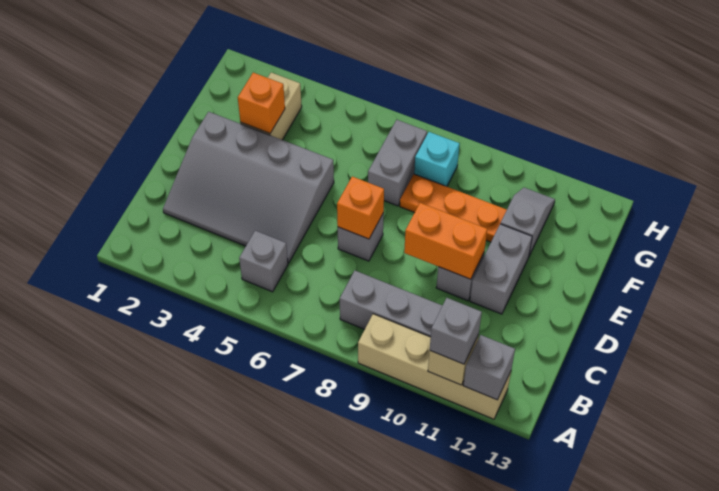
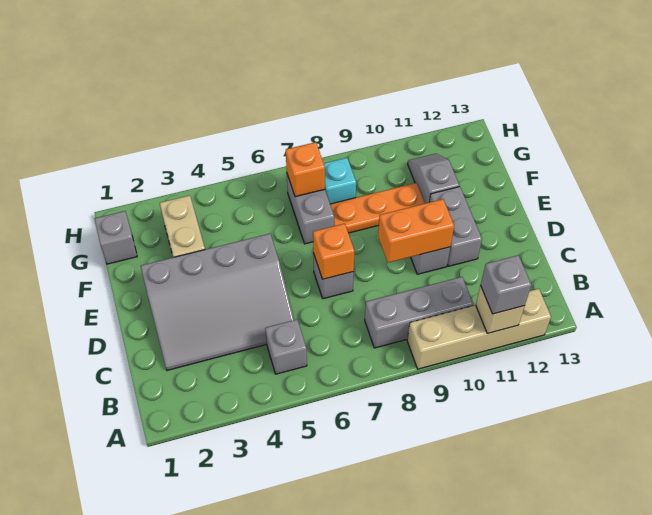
grey brick A12 level 2 -> grey brick G1 level 1
orange brick F3 level 2 -> orange brick G7 level 2

